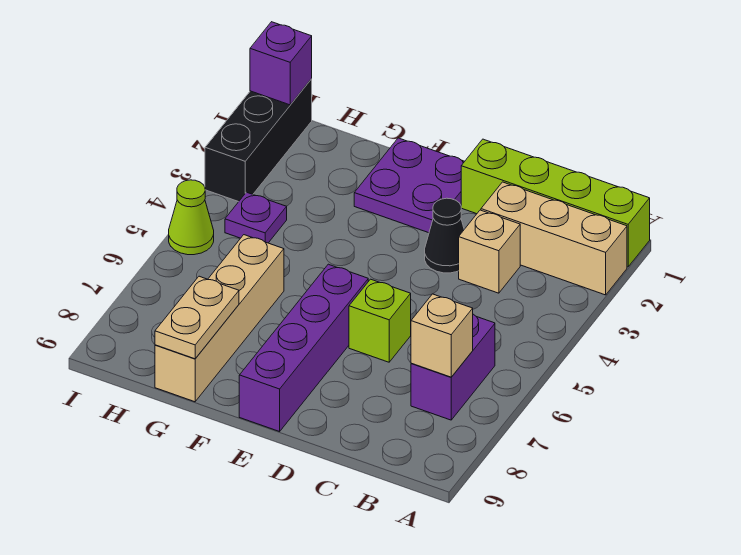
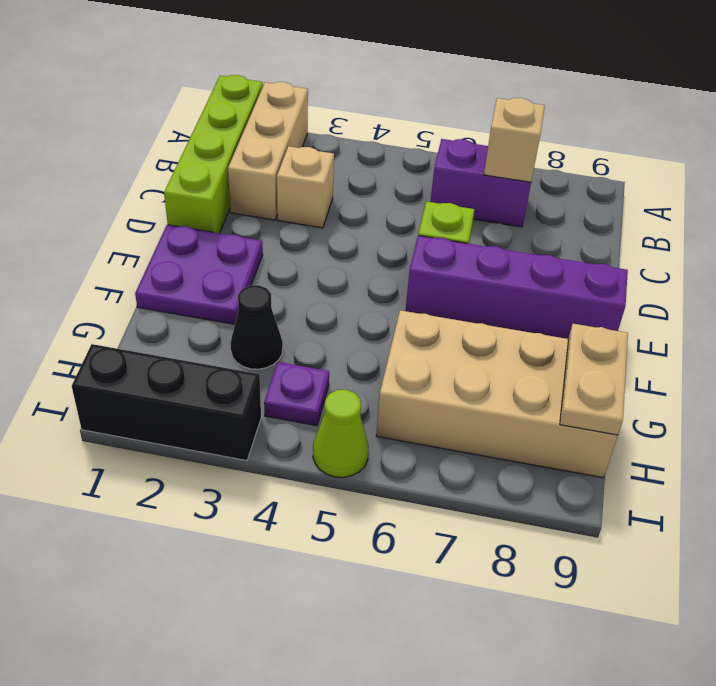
black cone D3 level 1 -> black cone G3 level 1
tan brick G6:G9 level 1 -> tan brick G6:H9 level 1
tan plate G8:G9 level 2 -> tan plate G9:H9 level 2
purple brick I1 level 2 -> none

